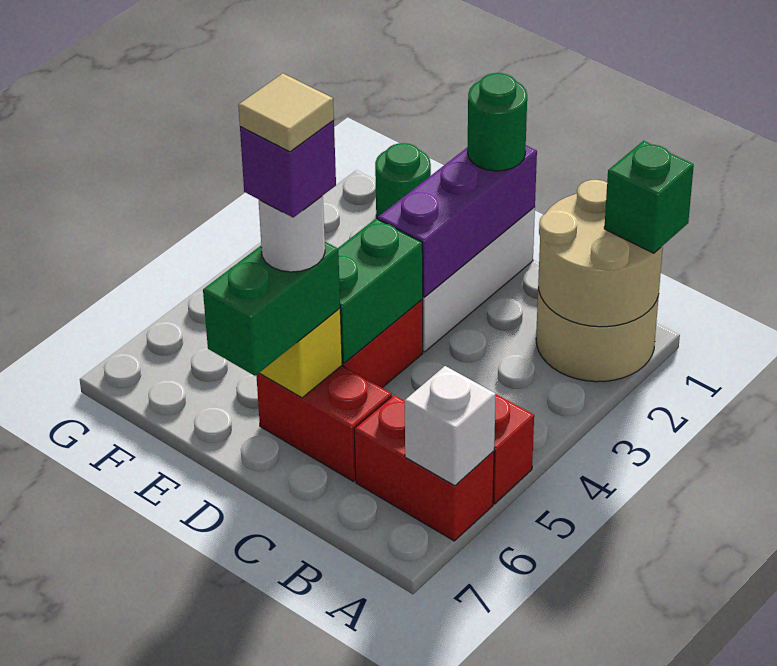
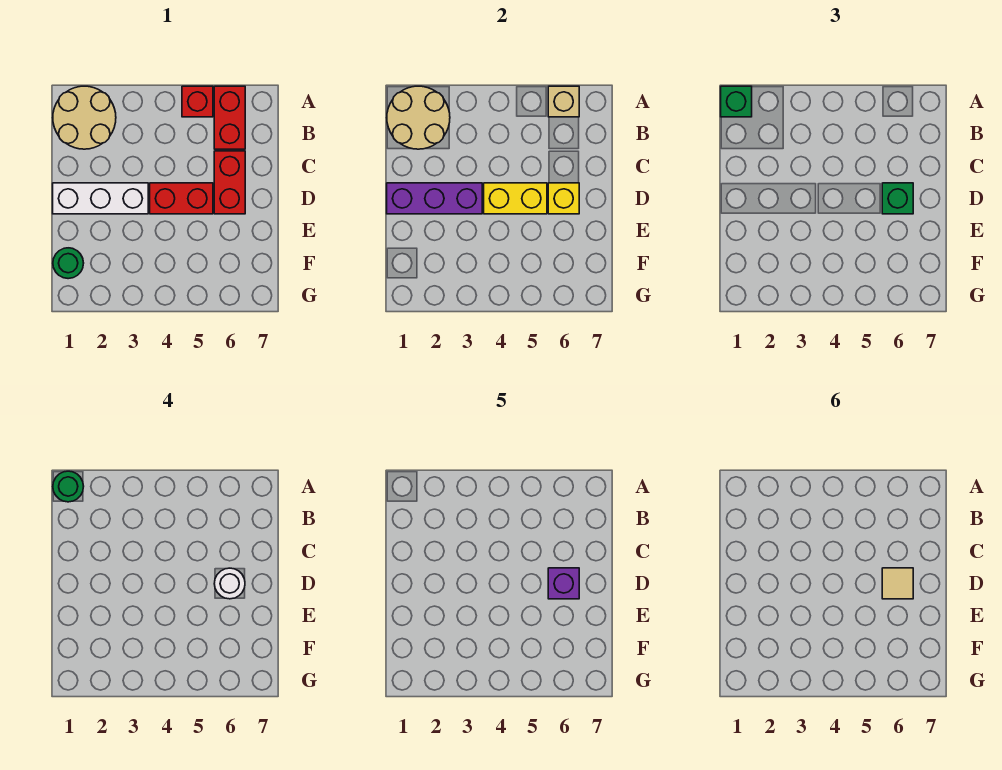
white brick A6 level 2 -> tan brick A6 level 2
green round brick D1 level 3 -> green round brick A1 level 4
green brick D4:D5 level 2 -> yellow brick D4:D5 level 2
green brick D6:D7 level 3 -> green brick D6 level 3

